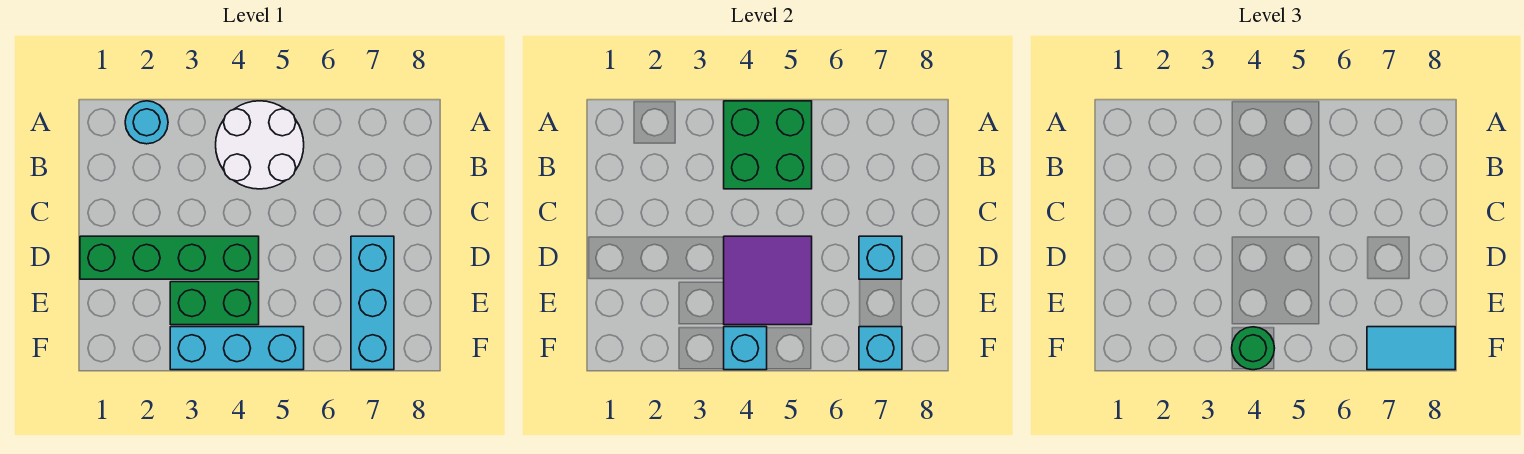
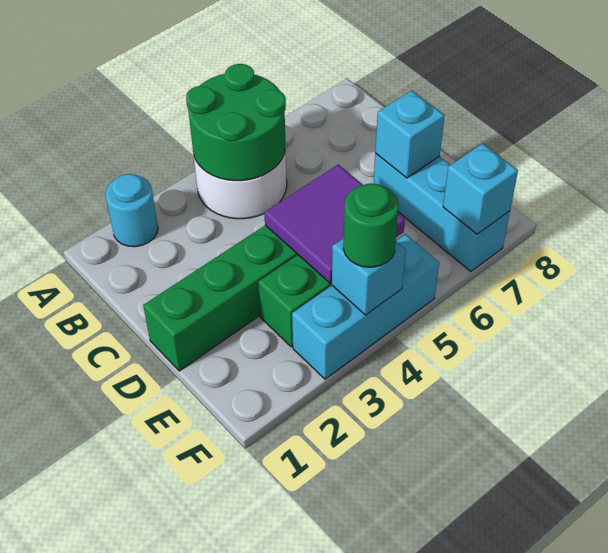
green brick A4:B5 level 2 -> green round brick A4:B5 level 2
cyan tile F7:F8 level 3 -> none

